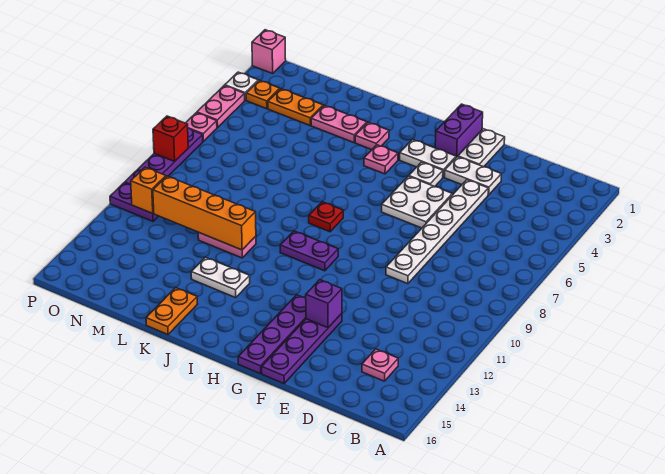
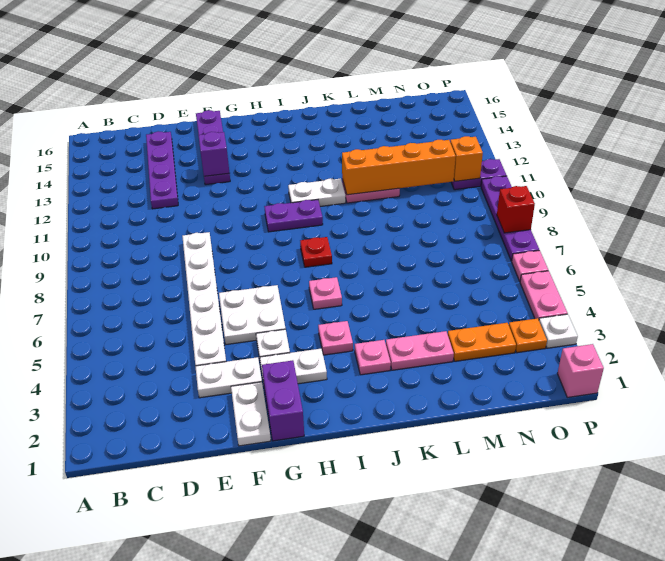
pink plate C14 level 1 -> pink plate I6 level 1
purple plate G13:G16 level 1 -> purple plate D12:D15 level 1
white plate J13:K13 level 1 -> white plate I11:J11 level 1
orange plate K15:K16 level 1 -> none

